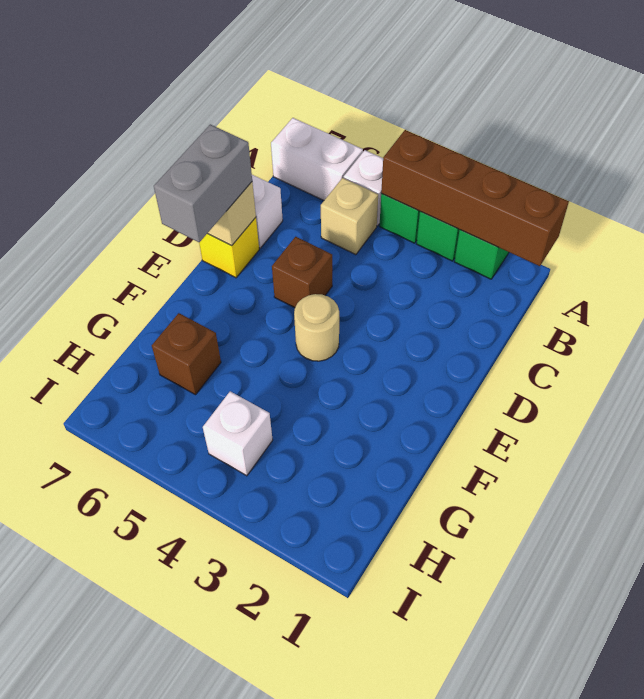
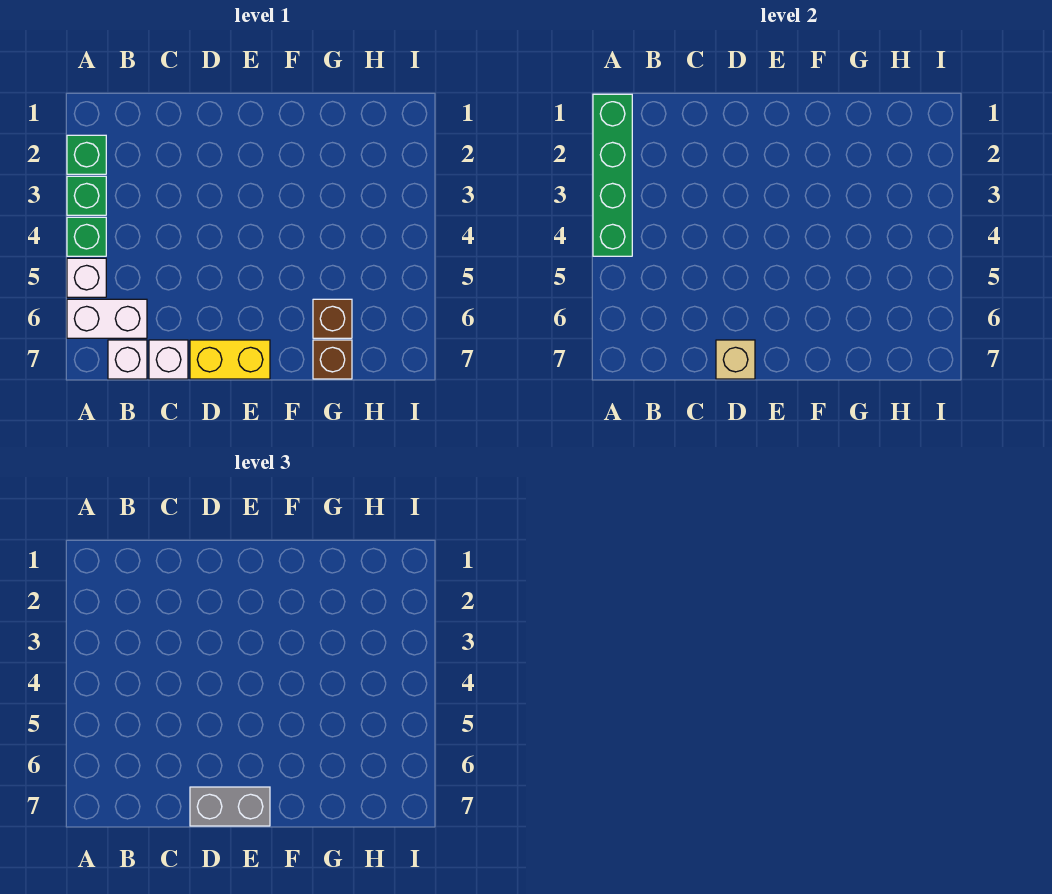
brown brick A1:A4 level 2 -> green brick A1:A4 level 2
white brick A6:A7 level 1 -> white brick A6:B6 level 1
tan brick B5 level 1 -> none
brown brick D5 level 1 -> brown brick G7 level 1
yellow brick D7 level 1 -> yellow brick D7:E7 level 1
tan round brick E4 level 1 -> none
white brick H4 level 1 -> white brick B7 level 1

